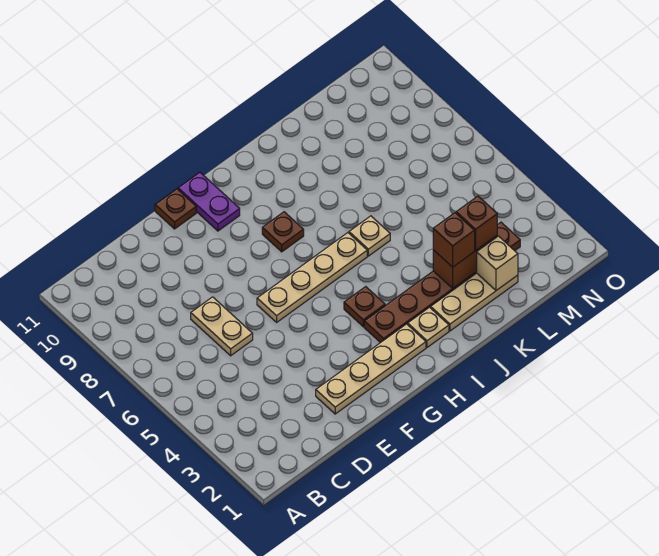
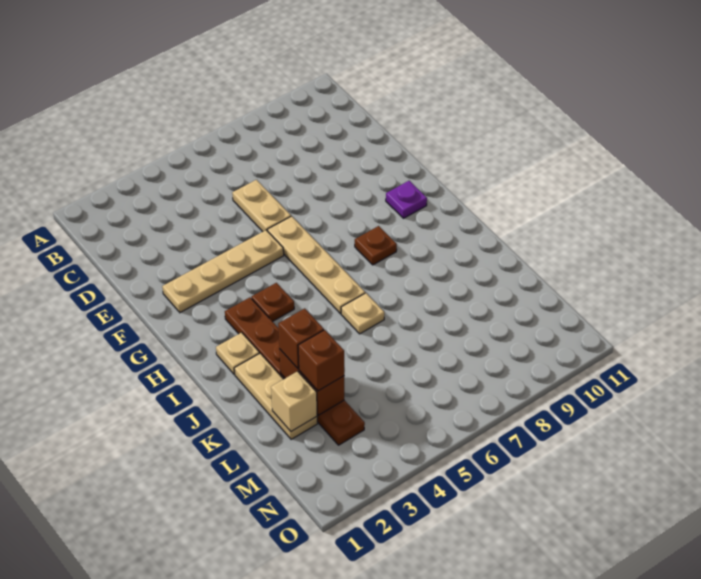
tan plate D6:D7 level 1 -> tan plate D6:E6 level 1
tan plate E2:H2 level 1 -> tan plate F2:F5 level 1
brown plate F11 level 1 -> none
purple plate G10:G11 level 1 -> purple plate G10 level 1

